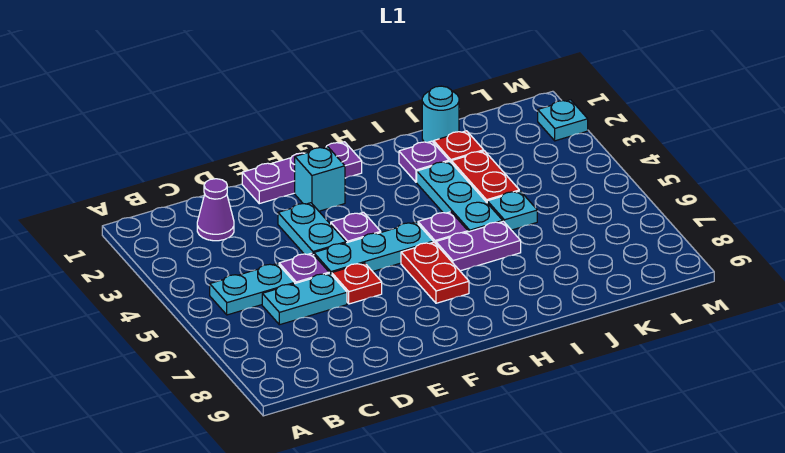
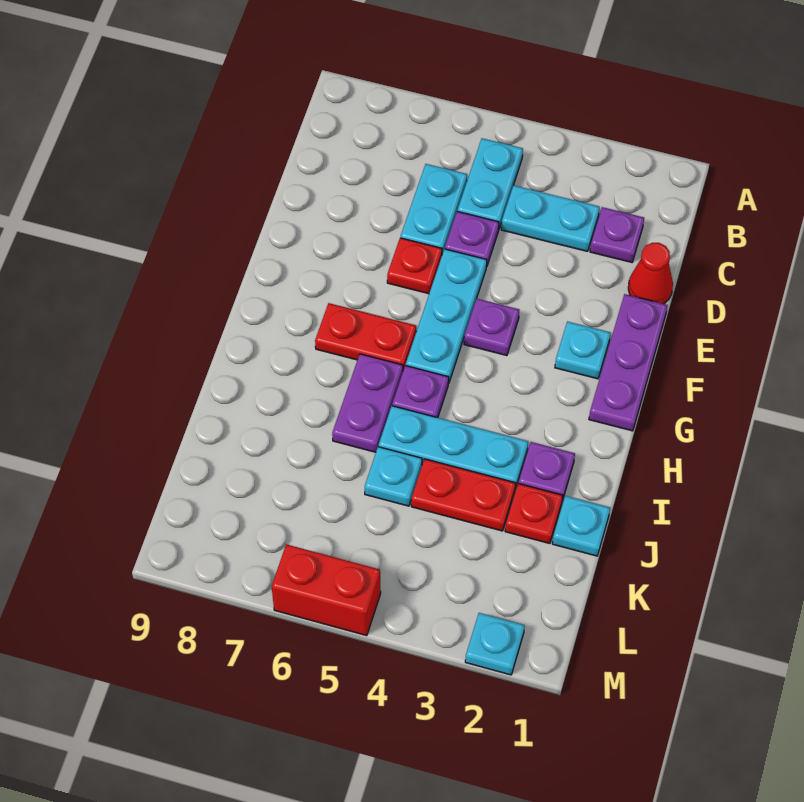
purple cone C2 level 1 -> purple plate C2 level 1
none -> red cone D1 level 1
cyan plate E3:E4 level 1 -> cyan plate C3:C4 level 1
cyan brick F2 level 1 -> cyan plate F2 level 1
cyan round brick J1 level 1 -> cyan plate J1 level 1
none -> red brick M5:M6 level 1

